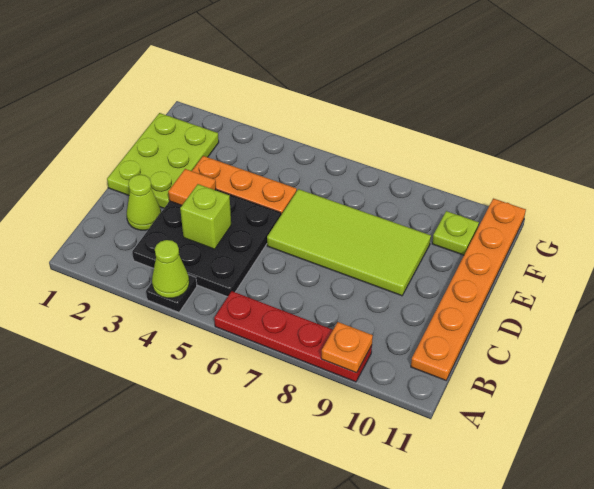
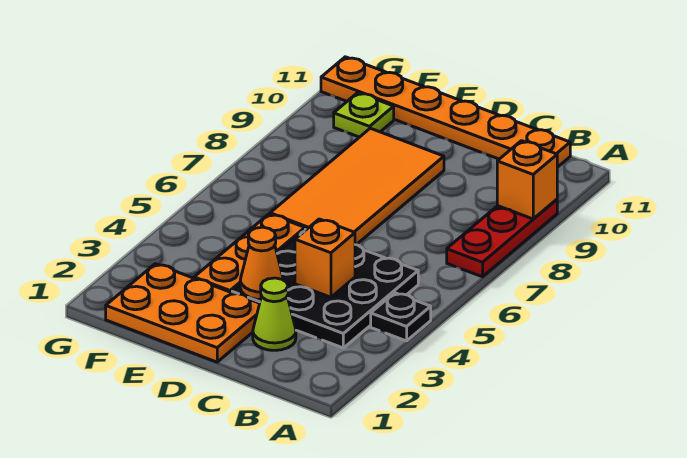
lime cone A4 level 2 -> none
red plate A6:A9 level 1 -> red plate A7:A9 level 1
orange plate A9 level 2 -> orange brick A9 level 2
lime brick C4 level 2 -> orange brick C4 level 2
lime plate D1:F2 level 1 -> orange plate D1:F2 level 1
orange tile D3 level 2 -> orange cone D3 level 2
lime tile D6:E9 level 1 -> orange tile D6:E9 level 1

